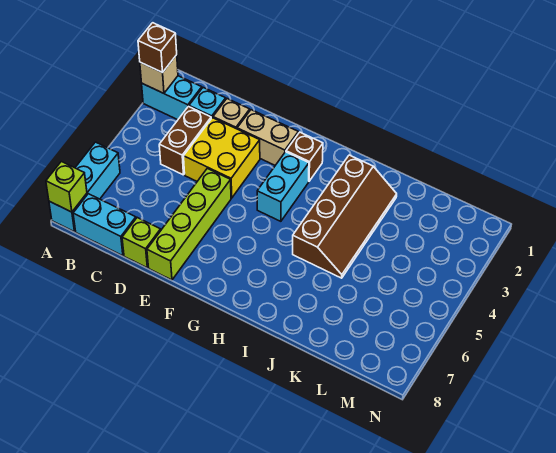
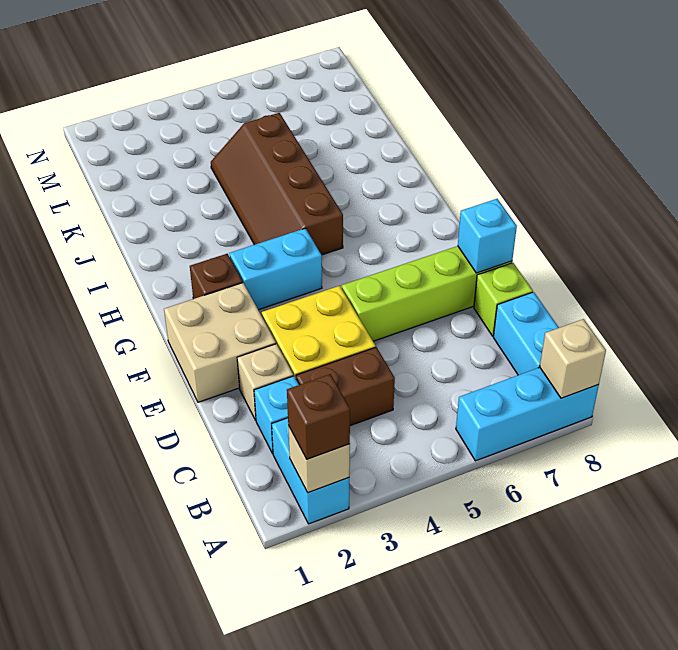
lime brick A8 level 2 -> tan brick A8 level 2
tan brick E2:F2 level 1 -> tan brick E1:F2 level 1
none -> cyan brick E8 level 2
brown slope I2:J5 level 1 top I -> brown slope H4:K5 level 1 top 5

